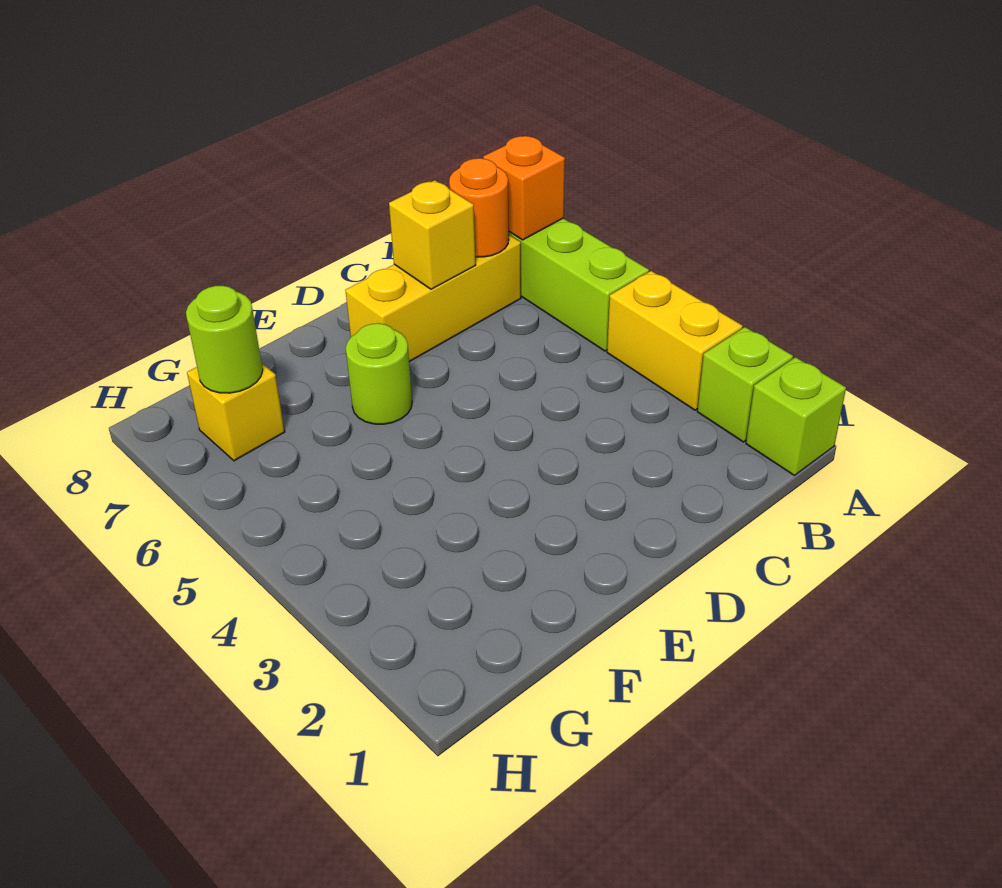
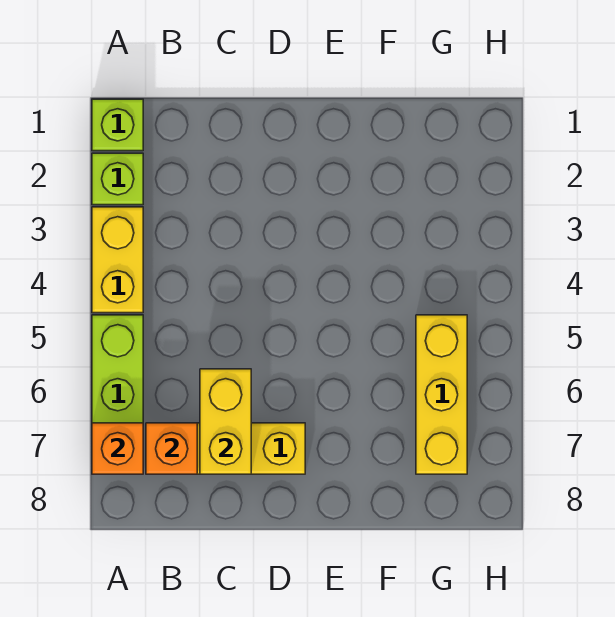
orange round brick B7 level 2 -> orange brick B7 level 2
yellow brick C7 level 2 -> yellow brick C6:C7 level 2
lime round brick E6 level 1 -> none
yellow brick G7 level 1 -> yellow brick G5:G7 level 1
lime round brick G7 level 2 -> none

